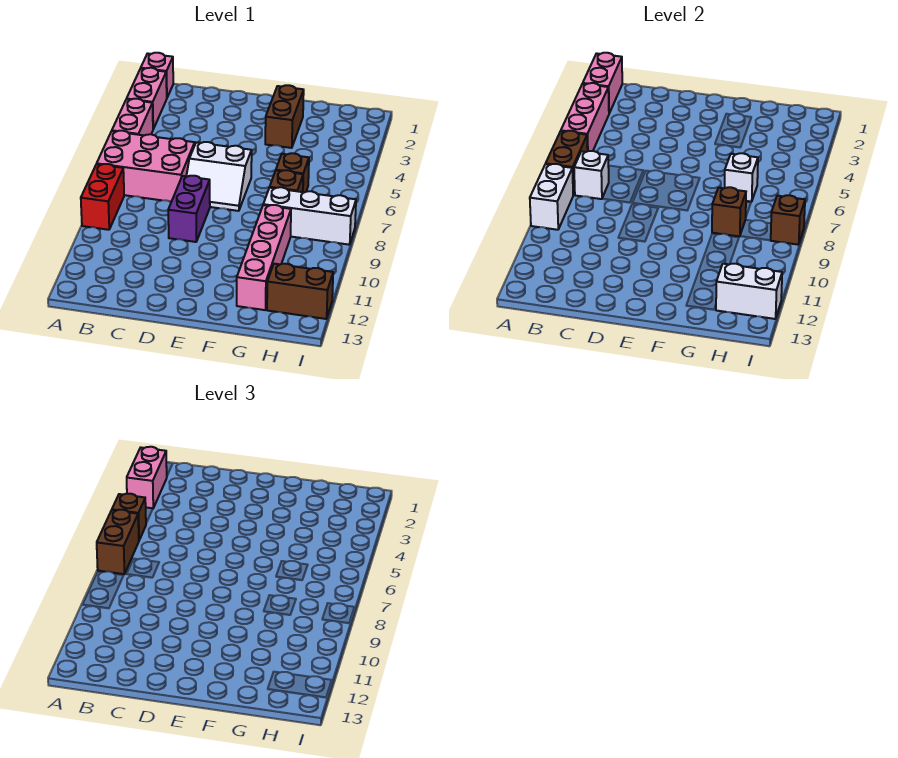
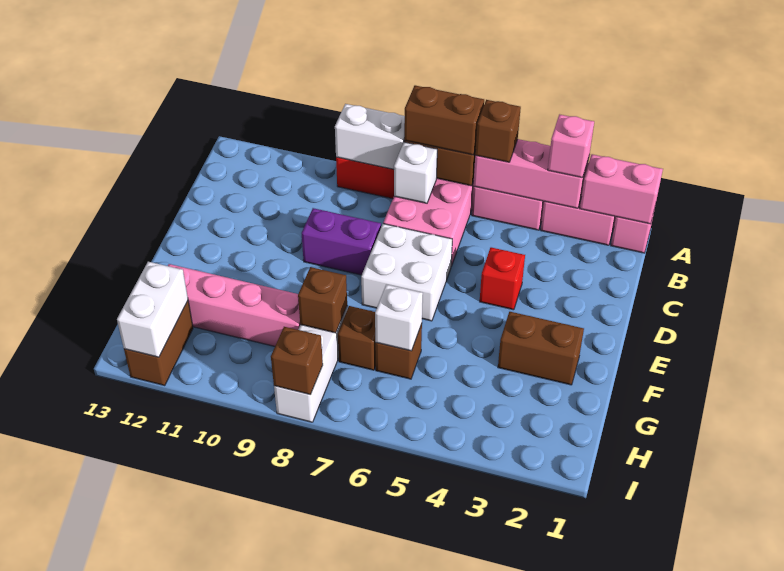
pink brick A2:A3 level 3 -> pink brick A3 level 3
none -> red brick D4 level 1
white slope D6:E7 level 1 top 6 -> white brick D6:E7 level 1

